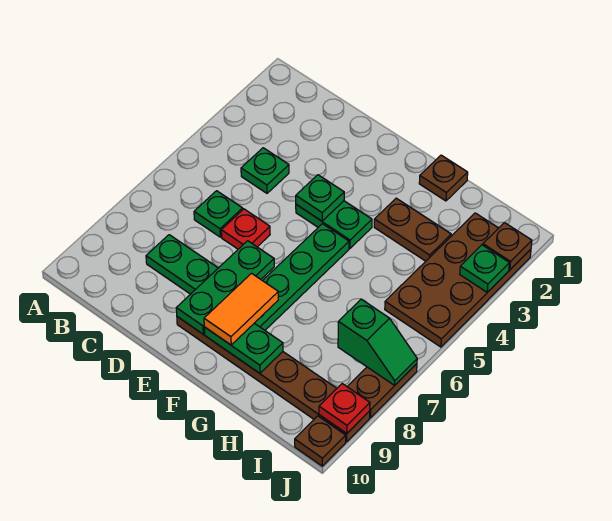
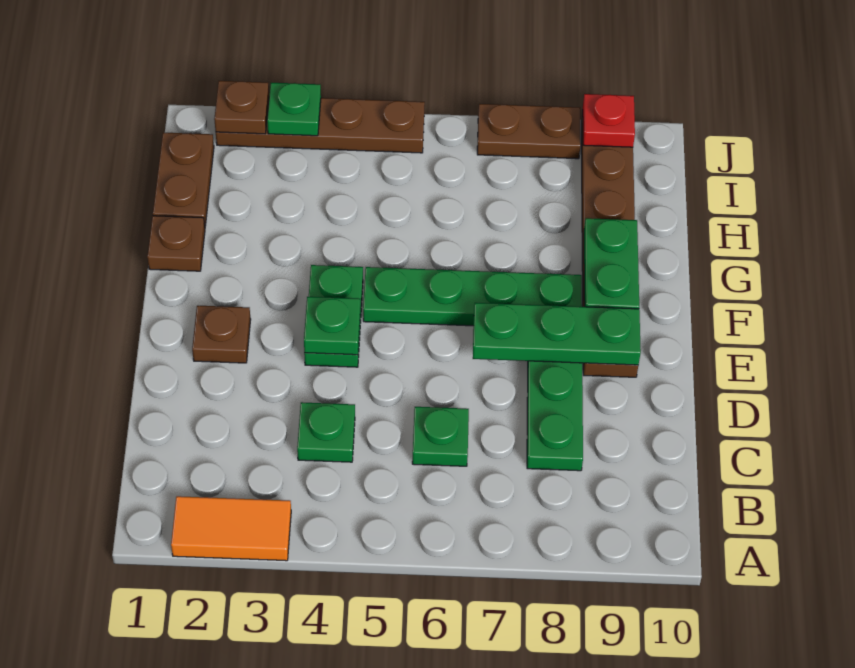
red plate D6 level 1 -> none
orange tile F8:F9 level 3 -> orange tile A2:A3 level 1
brown plate G3:H3 level 1 -> brown plate H1:I1 level 1
brown plate I2:J5 level 1 -> brown plate J2:J5 level 1
green slope I7:J7 level 2 top I -> none
brown plate J10 level 1 -> brown plate E2 level 1

